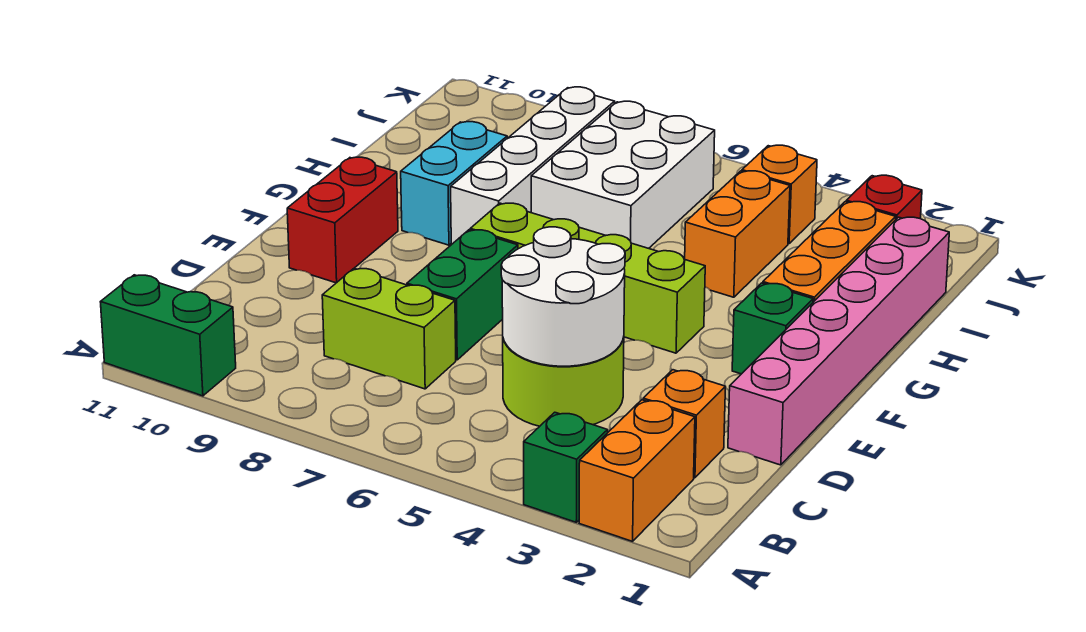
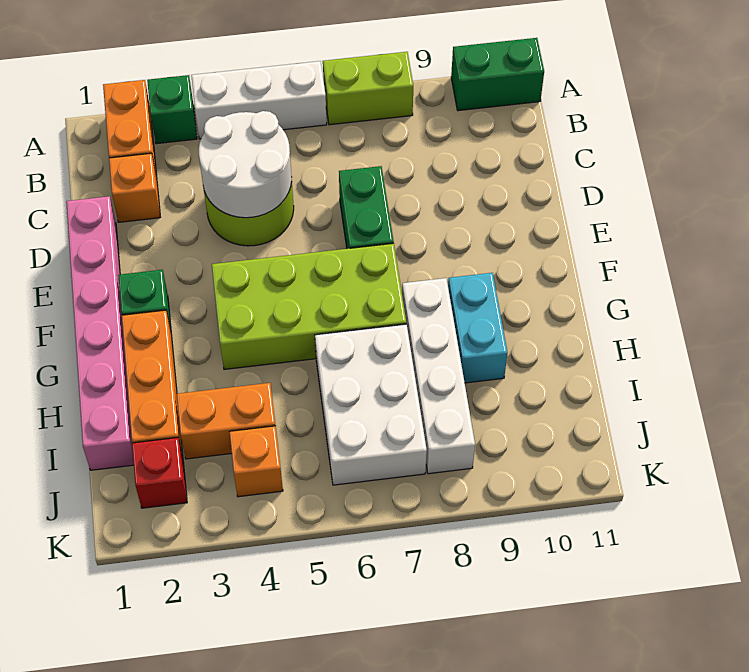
none -> white brick A4:A6 level 1
lime brick C7:C8 level 1 -> lime brick A7:A8 level 1
red brick E10:F10 level 1 -> none
lime brick F4:F7 level 1 -> lime brick F4:G7 level 1
orange brick H4:I4 level 1 -> orange brick I3:I4 level 1

